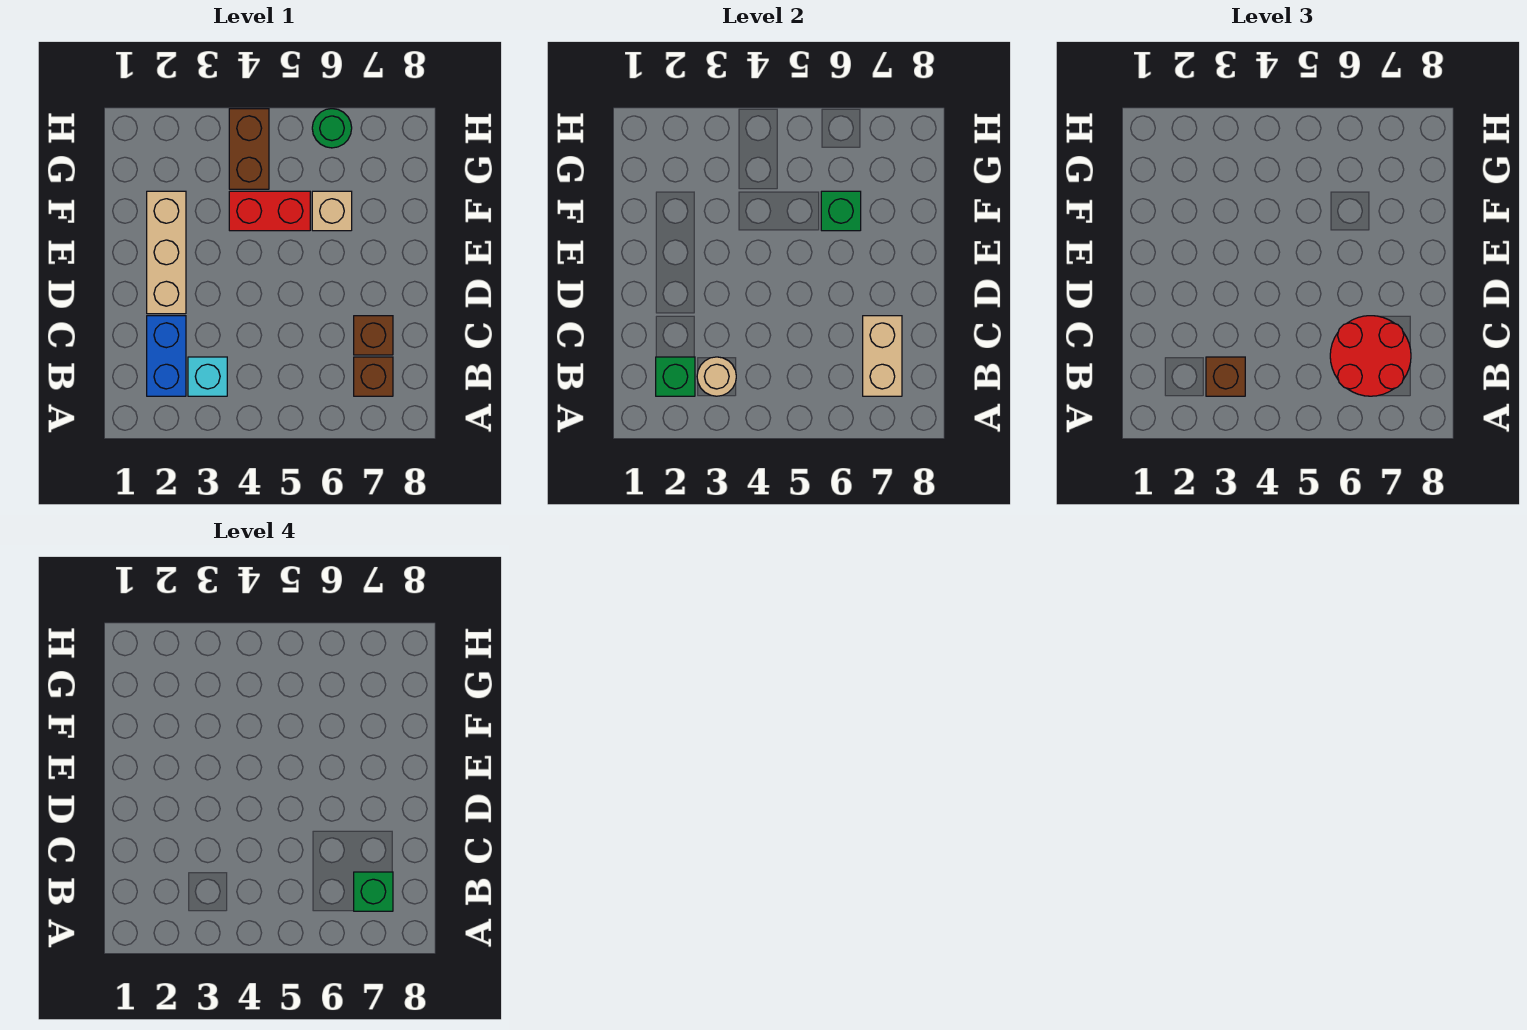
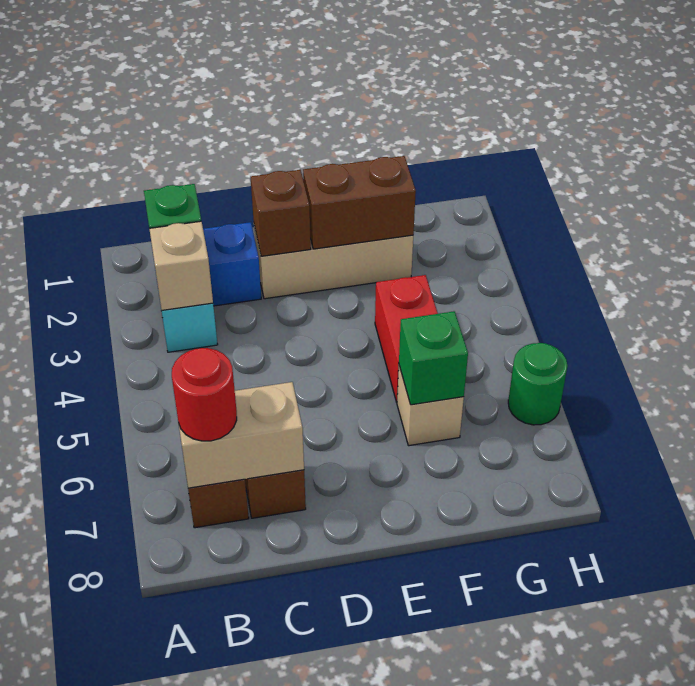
tan round brick B3 level 2 -> tan brick B3 level 2
brown brick B3 level 3 -> brown brick D2 level 2
red round brick B6:C7 level 3 -> red round brick B7 level 3
green brick B7 level 4 -> none
brown brick G4:H4 level 1 -> brown brick E2:F2 level 2

